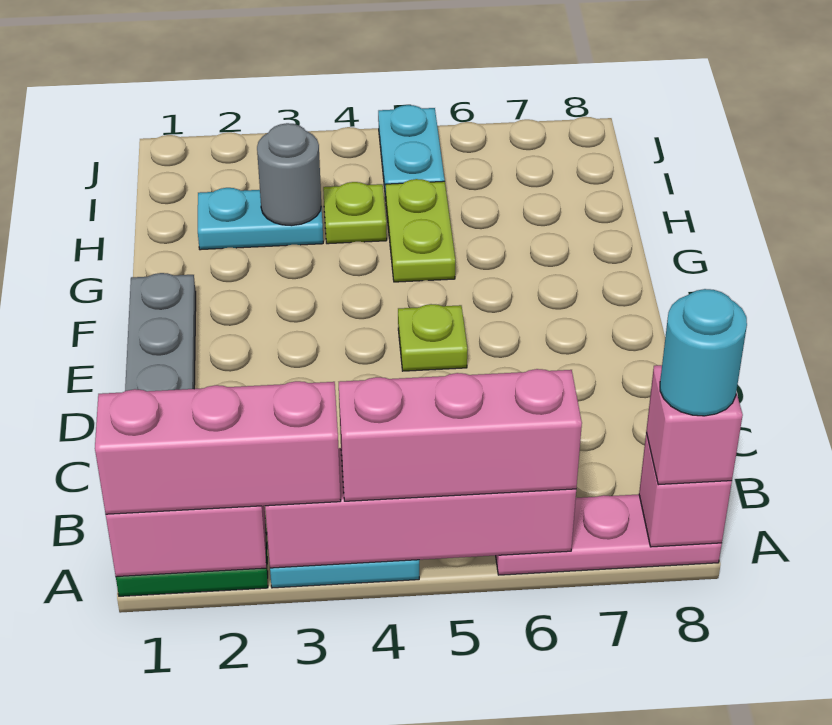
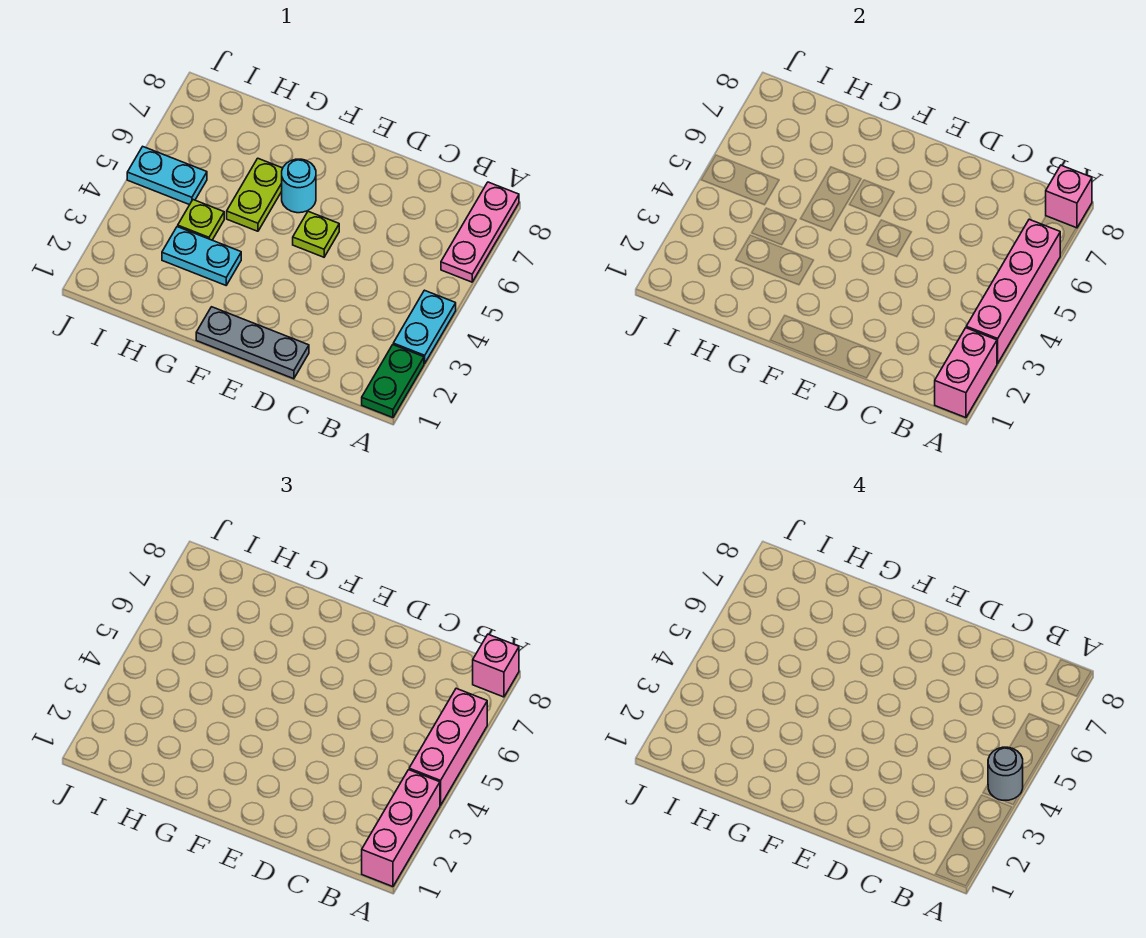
cyan round brick A8 level 4 -> cyan round brick F6 level 1
lime plate G5:H5 level 1 -> lime plate G5:G6 level 1
cyan plate H2:H3 level 1 -> cyan plate G3:H3 level 1
grey round brick H3 level 2 -> grey round brick A4 level 4

